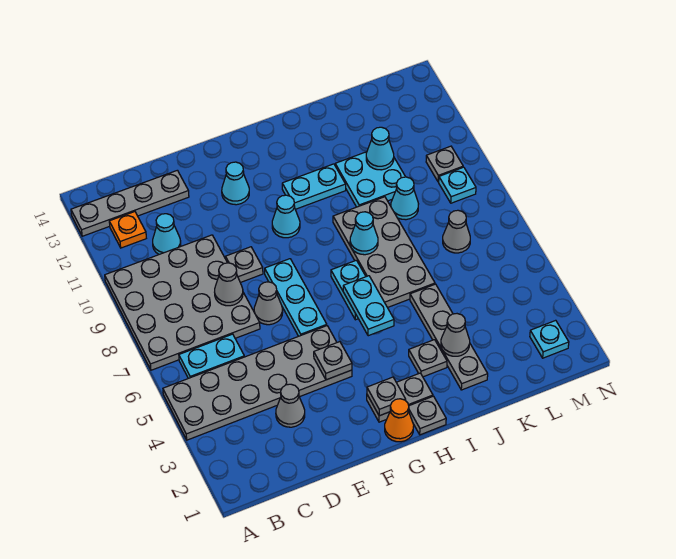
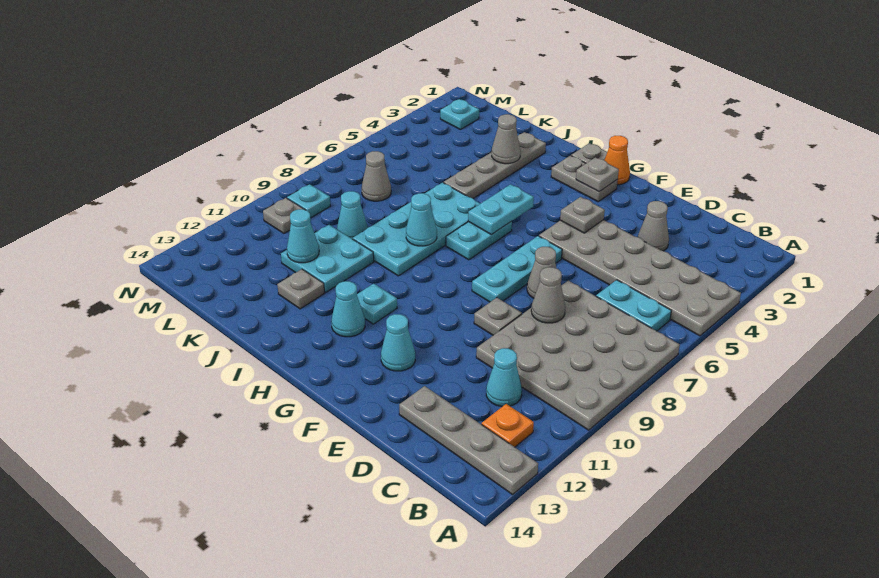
cyan cone G10 level 1 -> cyan cone H12 level 1
cyan plate H11:I11 level 1 -> cyan plate H11 level 1
grey plate I3 level 1 -> grey plate J12 level 1
grey plate I6:J9 level 1 -> cyan plate I6:J9 level 1

